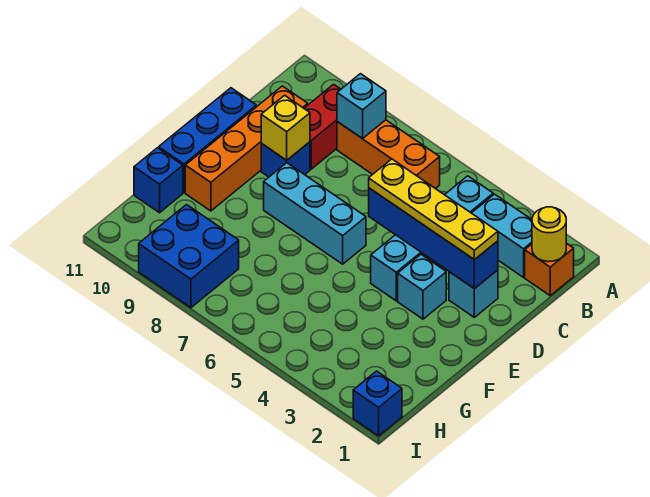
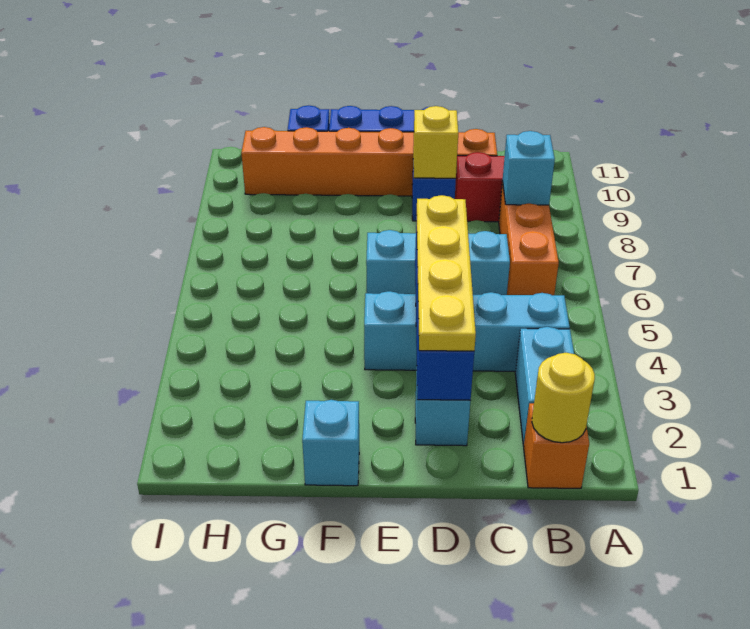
orange brick C10:F10 level 1 -> orange brick C10:H10 level 1
cyan brick E3 level 1 -> cyan brick F1 level 1
cyan brick E6:E8 level 1 -> cyan brick C6:E6 level 1
blue brick H8:I9 level 1 -> none
blue brick I1 level 1 -> none

